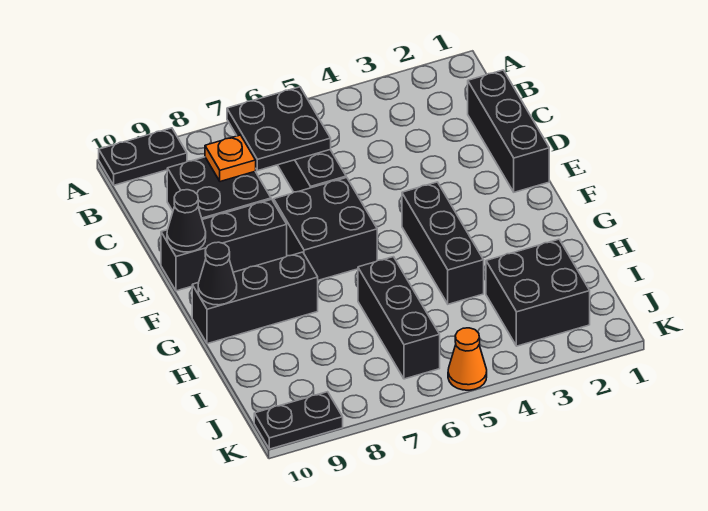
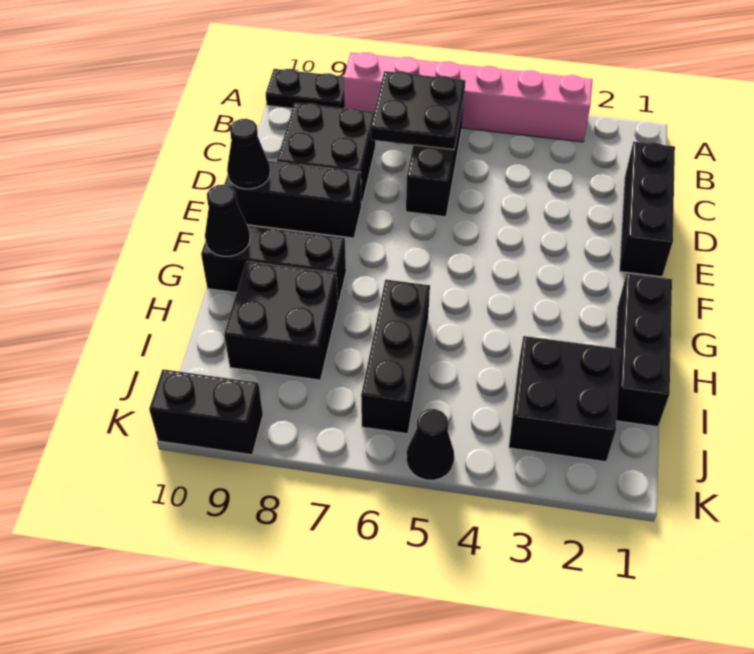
none -> pink brick A3:A8 level 1
orange plate C8 level 2 -> none
black brick E6:F7 level 1 -> black brick H8:I9 level 1
black brick F4:H4 level 1 -> black brick G1:I1 level 1
orange cone K5 level 1 -> black cone K5 level 1
black plate K9:K10 level 1 -> black brick K9:K10 level 1

